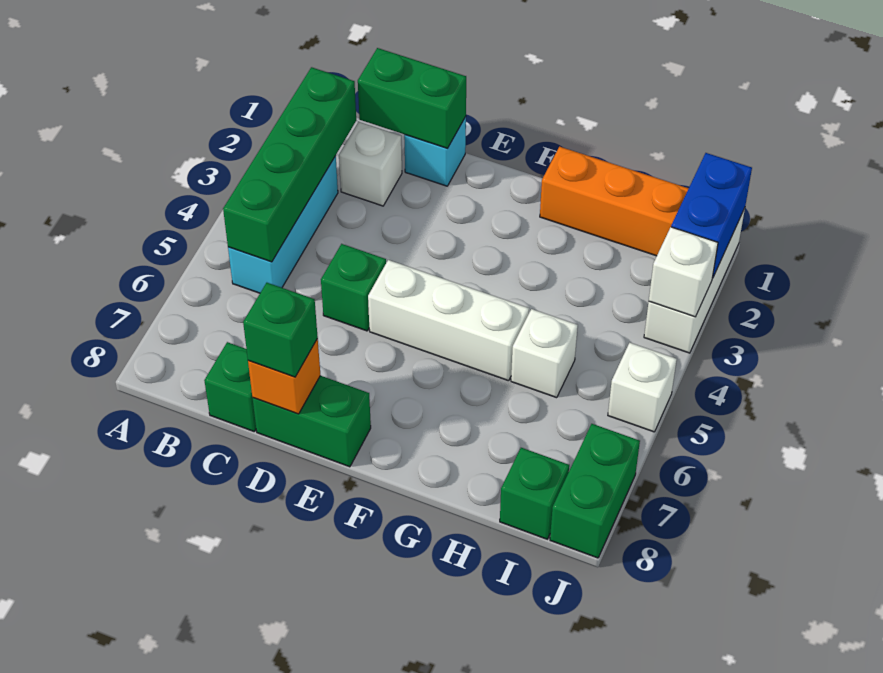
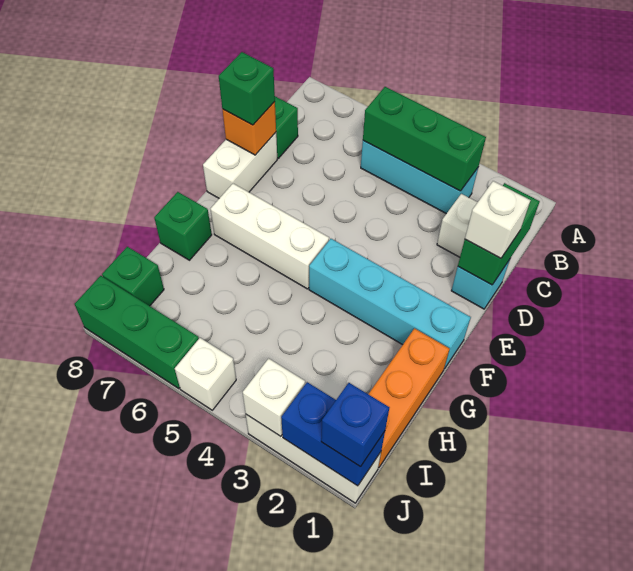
green brick B2:B5 level 2 -> green brick B3:B5 level 2
green brick D5 level 1 -> green brick G8 level 1
green brick D8:E8 level 1 -> white brick D8:E8 level 1
white brick E5:G5 level 1 -> white brick F5:F7 level 1
none -> cyan brick F1:F4 level 1
white brick H5 level 1 -> white brick D1 level 3
none -> blue brick J1 level 3
green brick J7:J8 level 1 -> green brick J6:J8 level 1

